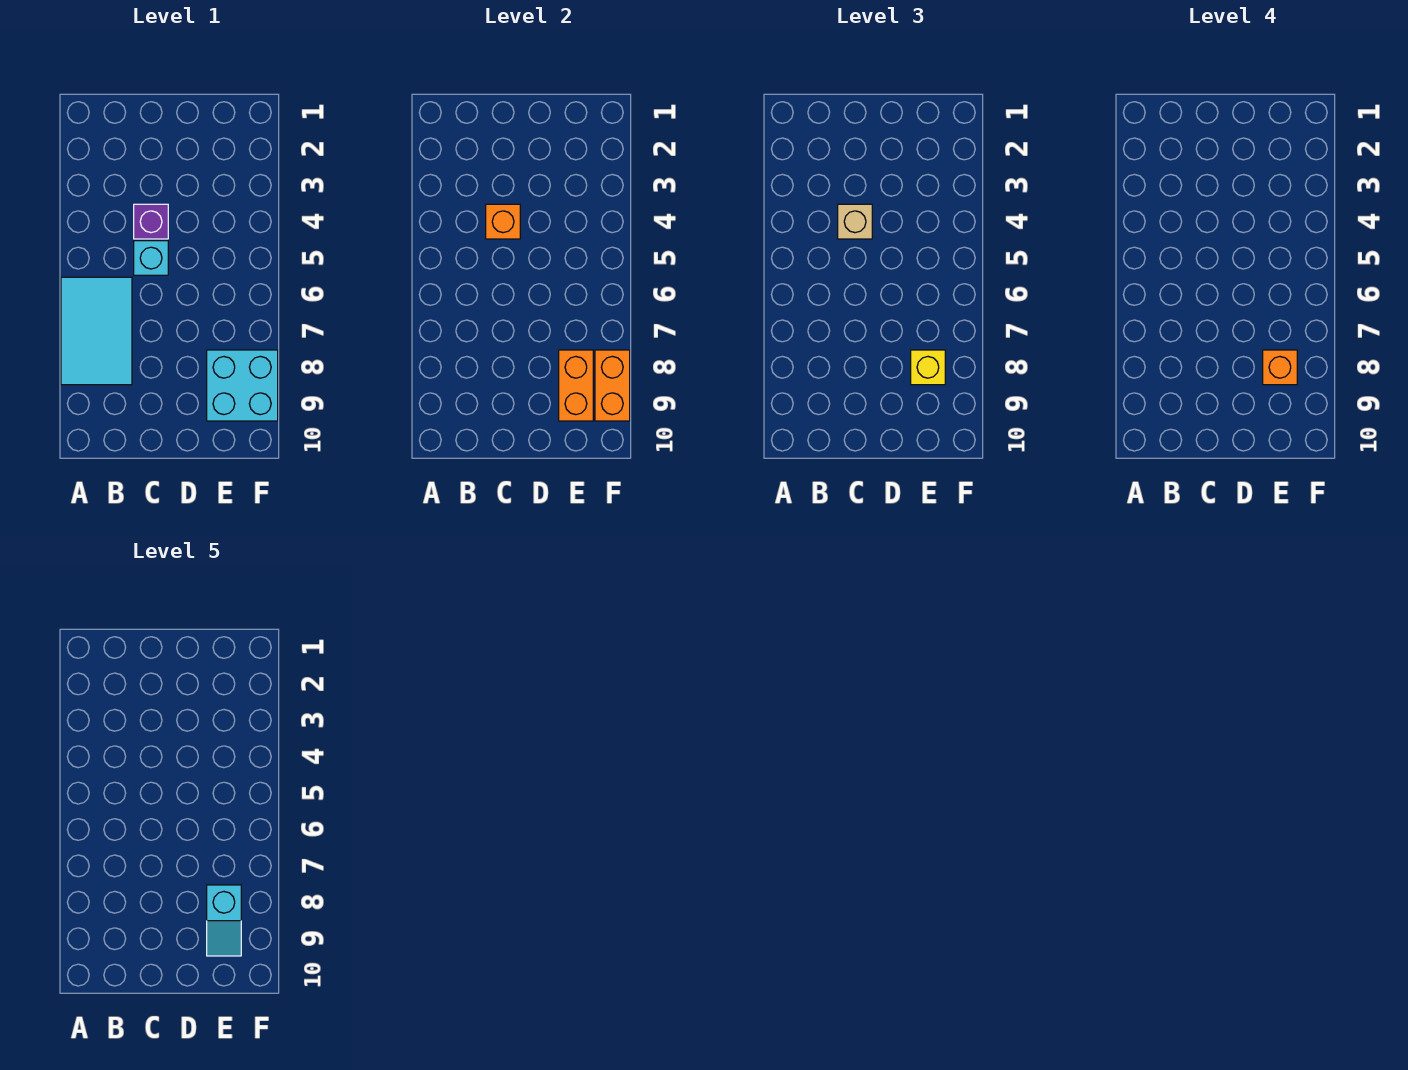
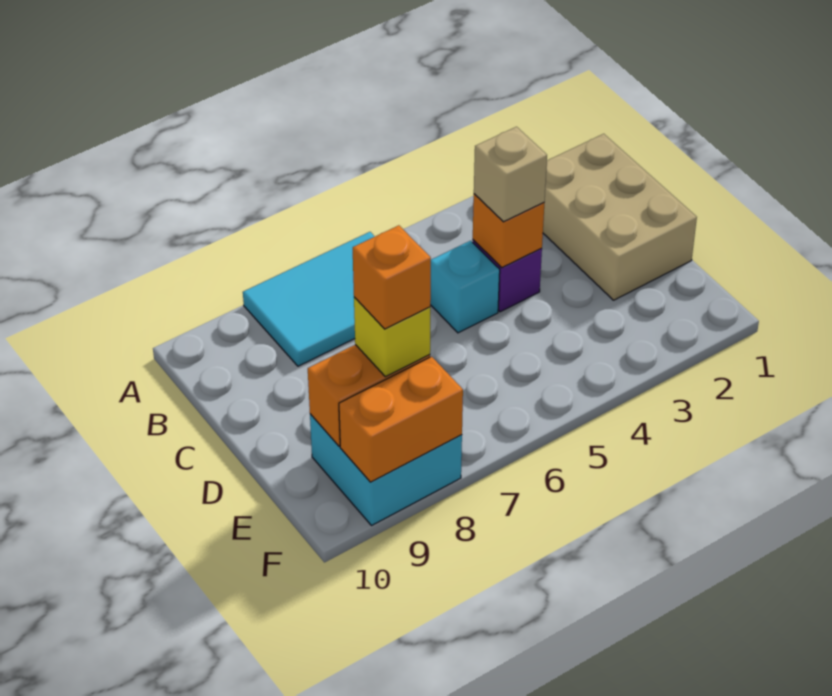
none -> tan brick B1:D2 level 1
cyan slope E8:E9 level 5 top 8 -> none

